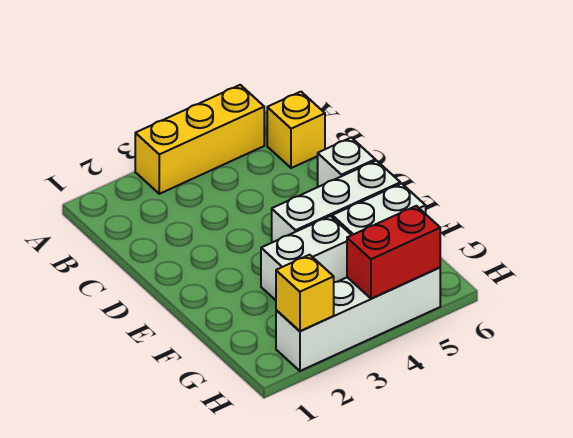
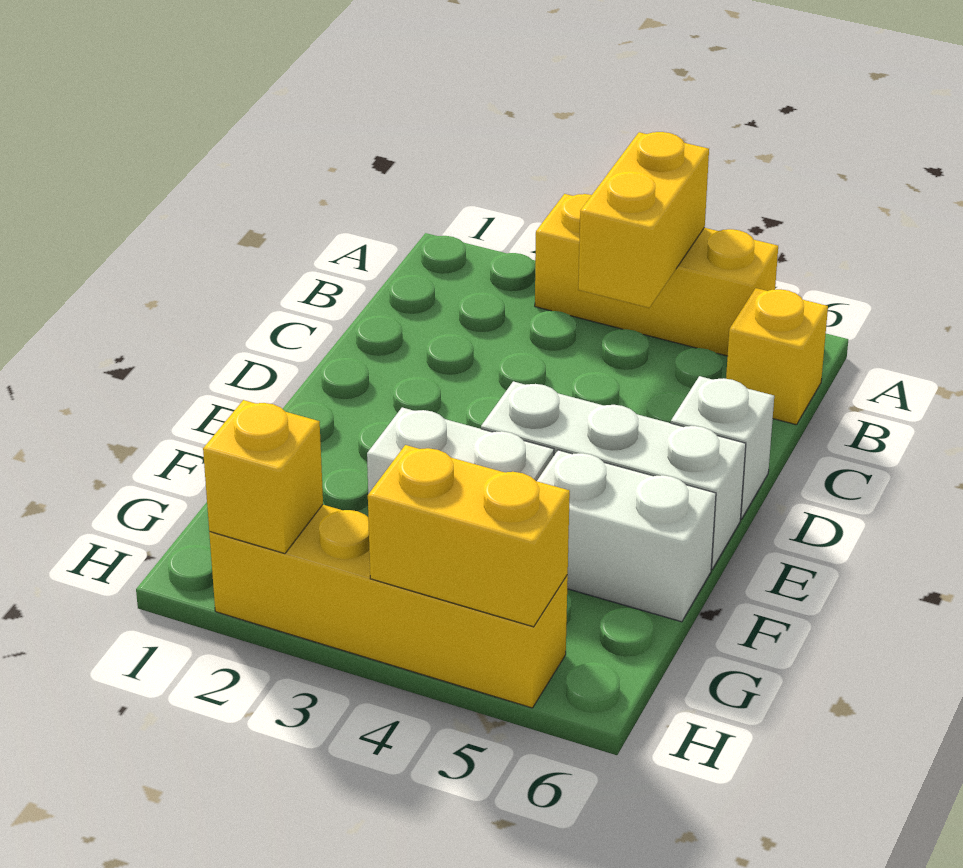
none -> yellow brick A4:B4 level 2
white brick H2:H5 level 1 -> yellow brick H2:H5 level 1
red brick H4:H5 level 2 -> yellow brick H4:H5 level 2

